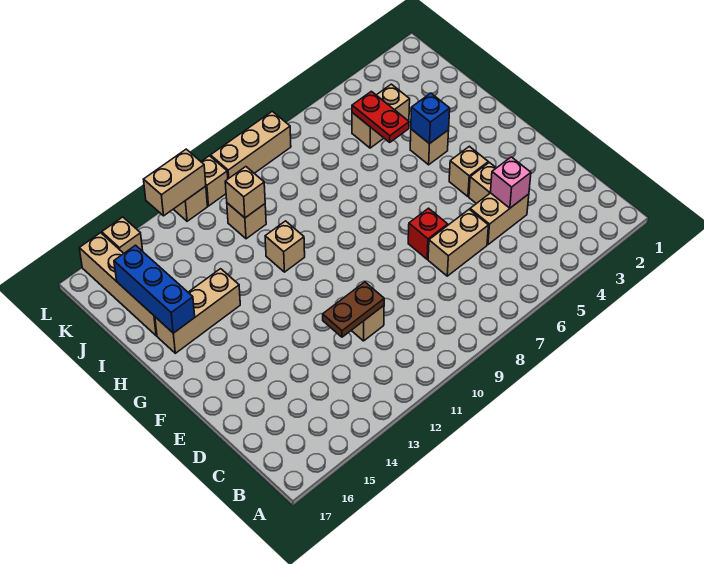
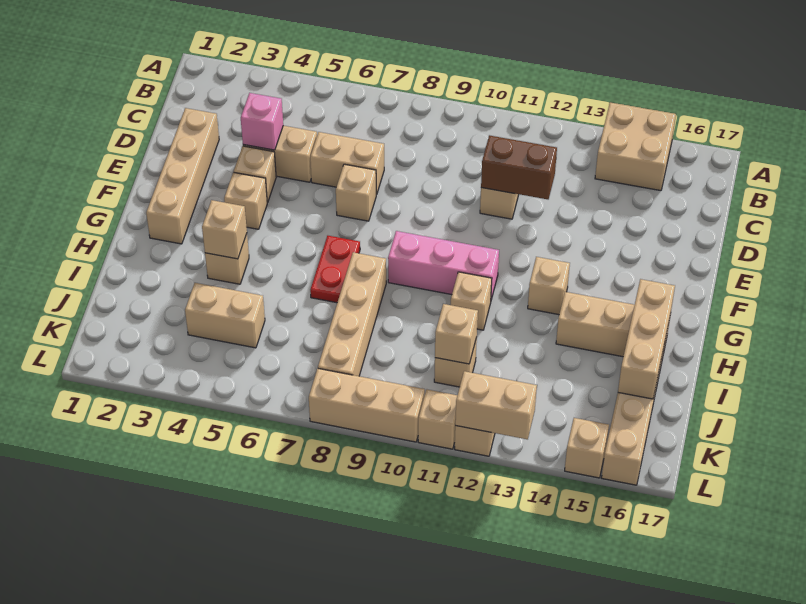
none -> tan brick A14:B15 level 1
none -> tan brick D2:G2 level 1
brown plate D11:D12 level 2 -> brown brick D11:D12 level 2
red brick E7 level 1 -> tan brick E7 level 1
none -> pink brick G9:G11 level 1
none -> tan brick G13 level 1
blue brick H4 level 2 -> tan brick H4 level 2
none -> tan brick H8:K8 level 1
blue brick H16:J16 level 2 -> tan brick H16:J16 level 2
red plate I5:J5 level 2 -> red plate G7:H7 level 1

